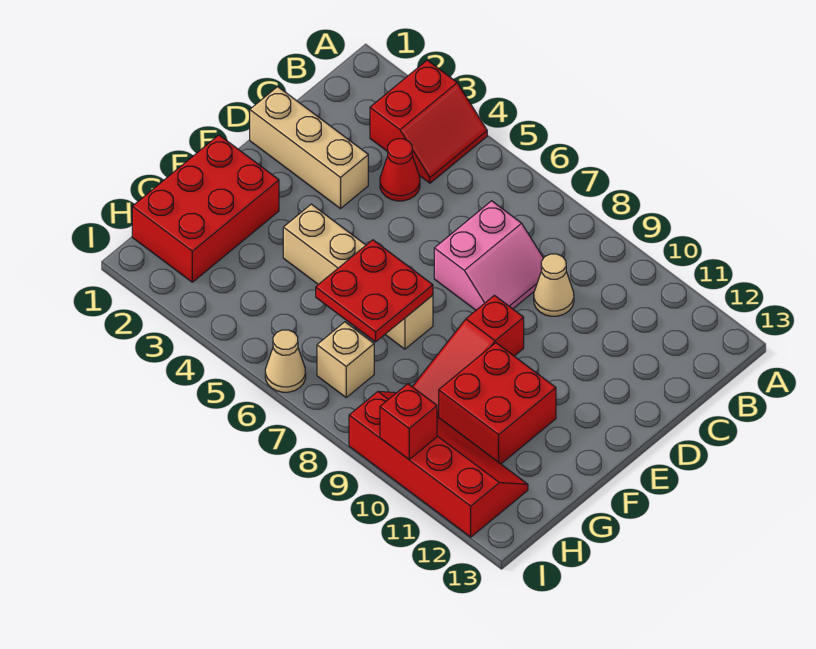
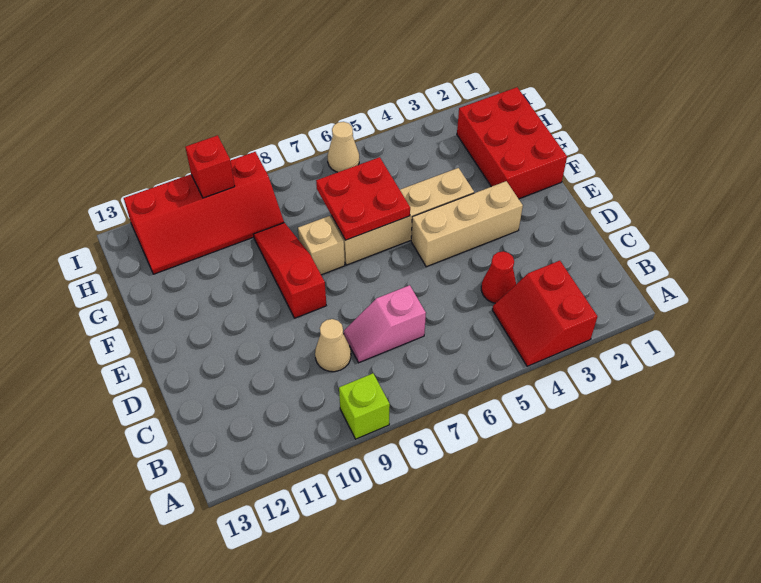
none -> lime brick A9 level 1
pink slope C7:D8 level 1 top 7 -> pink slope C7:C8 level 1 top 7
tan brick D1:D3 level 1 -> tan brick E3:E5 level 1
red brick F10:G11 level 1 -> none
tan brick H7 level 1 -> tan brick F8 level 1

